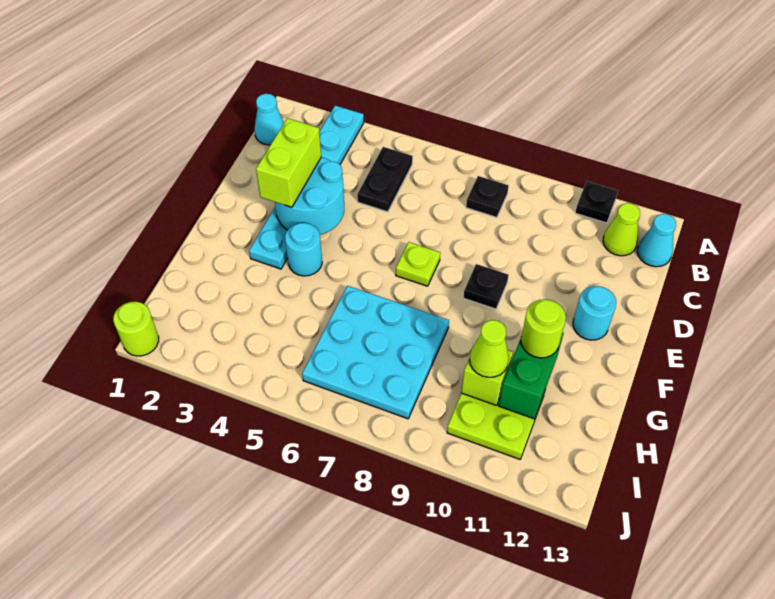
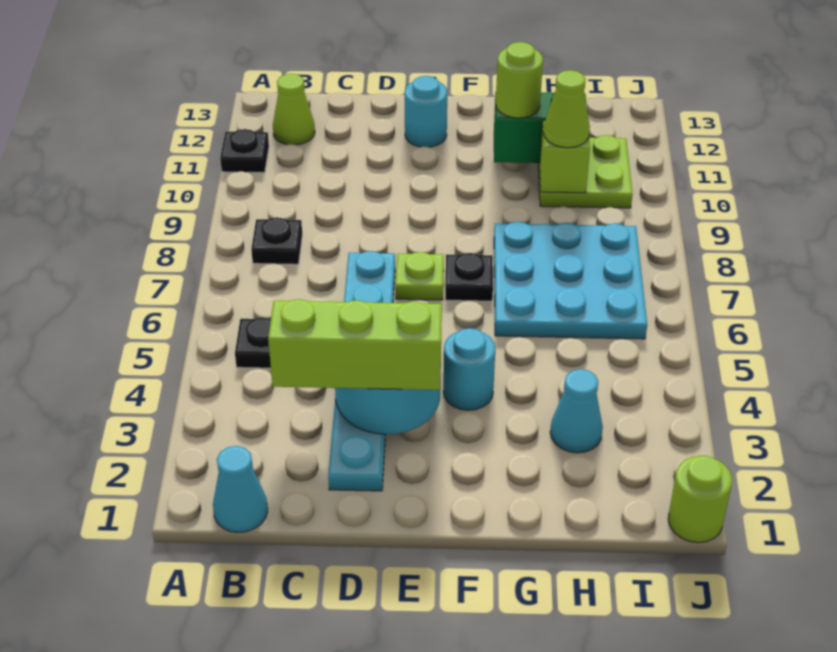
cyan plate A3:F3 level 1 -> cyan plate D2:D7 level 1
cyan cone B13 level 1 -> cyan cone H3 level 1
lime brick D3:E3 level 3 -> lime brick C3:E3 level 3
black plate E9 level 1 -> black plate F7 level 1

